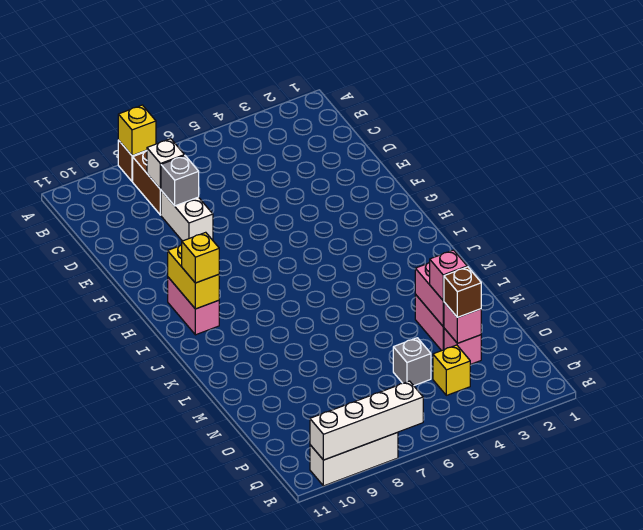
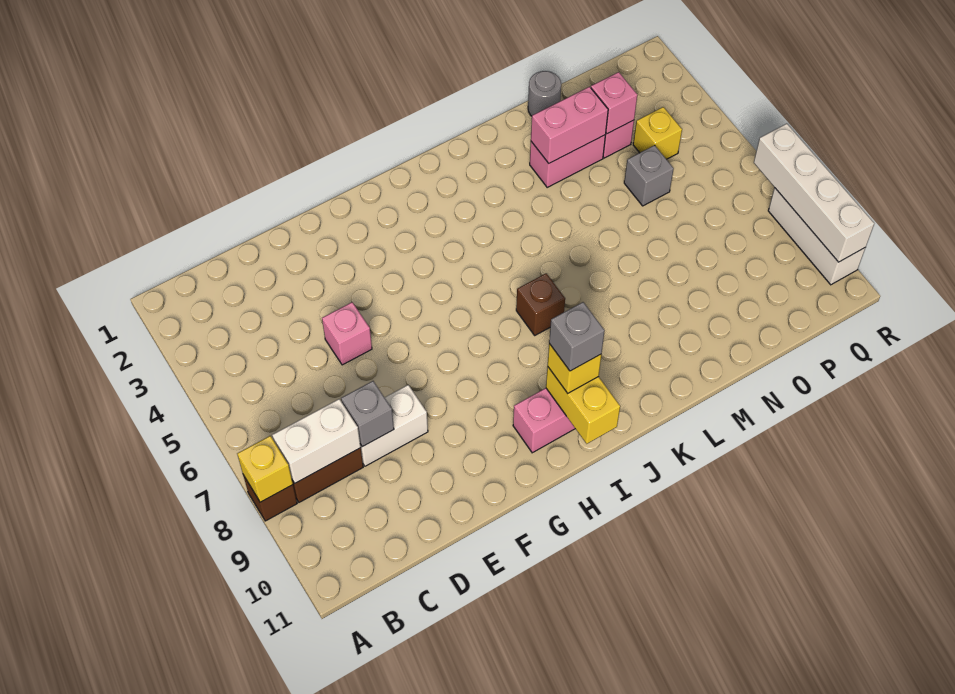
white brick C8 level 2 -> white brick B8:C8 level 2
yellow brick H10:I10 level 2 -> yellow brick I10:I11 level 2
none -> grey brick I10 level 4
none -> grey round brick N1 level 1
pink brick N3 level 3 -> pink brick E5 level 1
brown brick O3 level 3 -> brown brick J7 level 1

